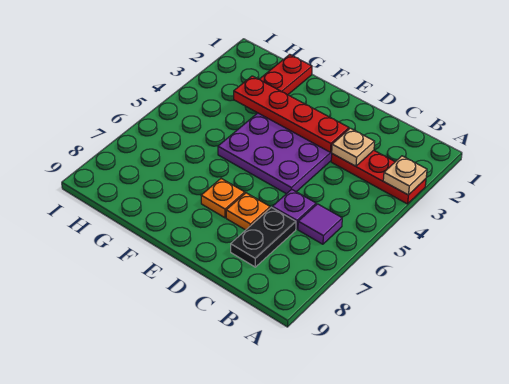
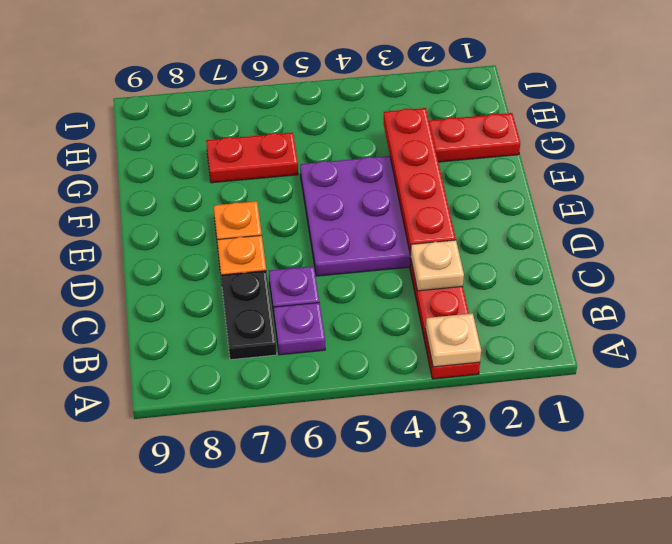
purple tile B6 level 1 -> purple plate B6 level 1
black plate C7:C8 level 1 -> black plate B7:C7 level 1
none -> red plate G6:G7 level 1

